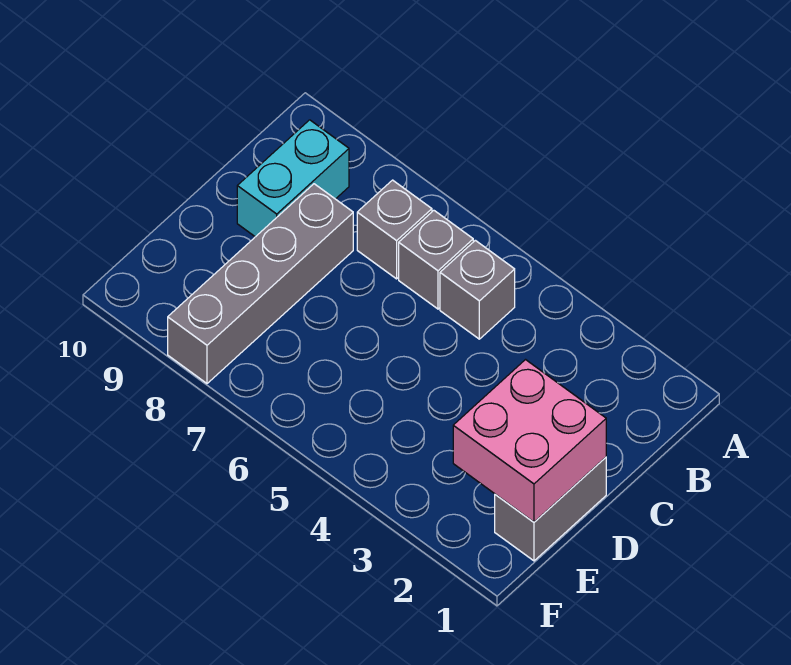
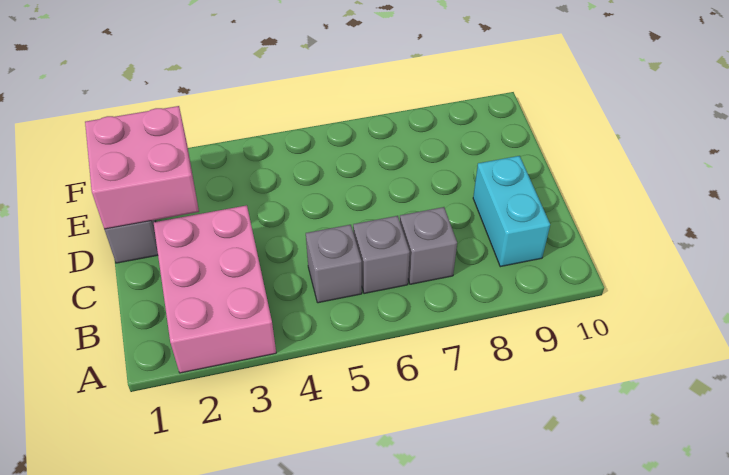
none -> pink brick A2:C3 level 1
grey brick C8:F8 level 1 -> none

